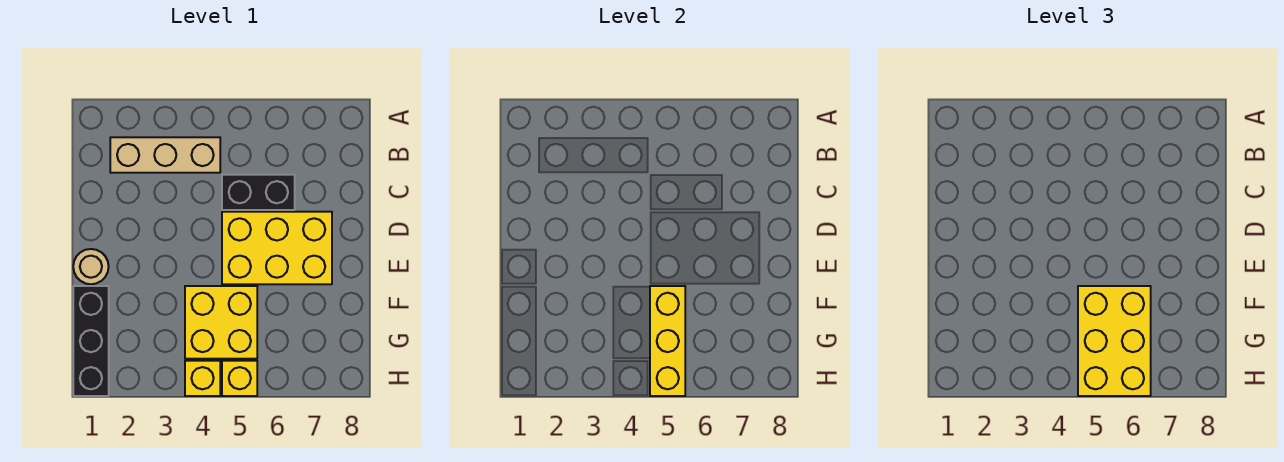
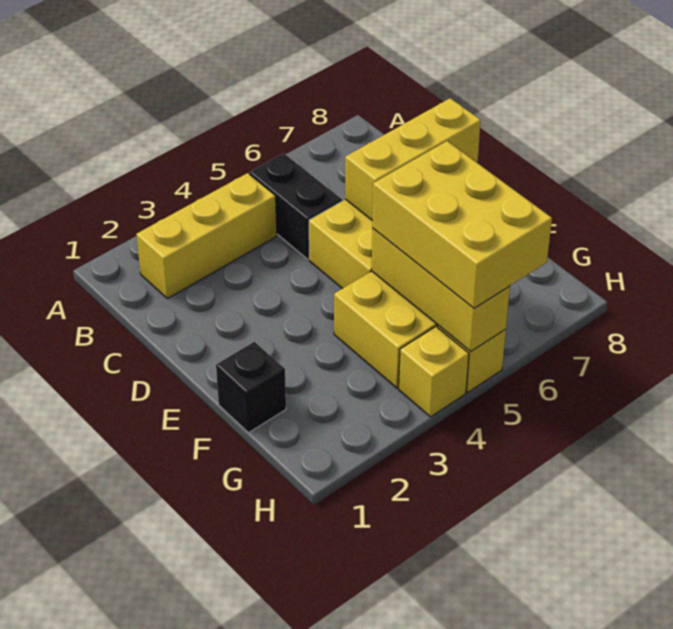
tan brick B2:B4 level 1 -> yellow brick B2:B4 level 1
black brick C5:C6 level 1 -> black brick B5:C5 level 1
none -> yellow brick D6:D8 level 2
tan round brick E1 level 1 -> none
black brick F1:H1 level 1 -> black brick F1 level 1

